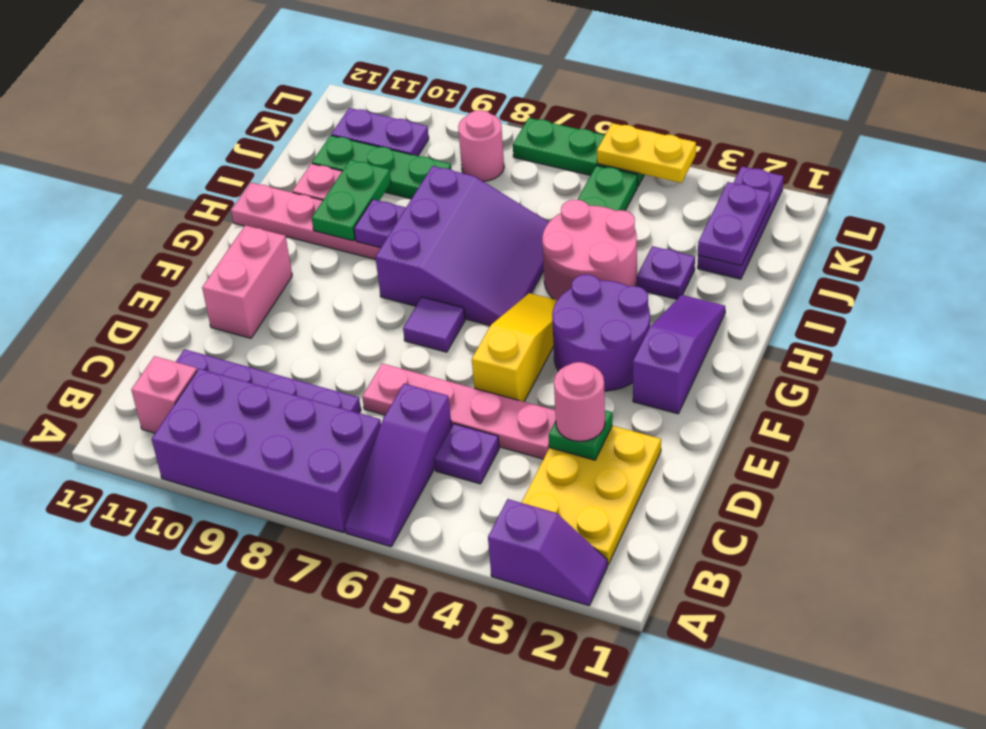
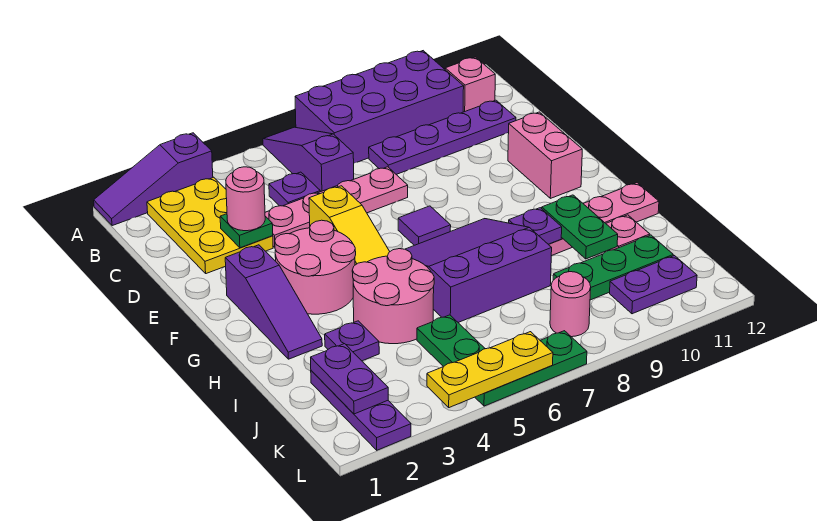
purple slope A2:A3 level 1 top 3 -> purple slope A1:A3 level 1 top 3
purple round brick F3:G4 level 1 -> pink round brick F3:G4 level 1
purple slope G6:I8 level 1 top 8 -> purple slope G6:I8 level 1 top I
yellow plate L4:L5 level 2 -> yellow plate L4:L6 level 2

